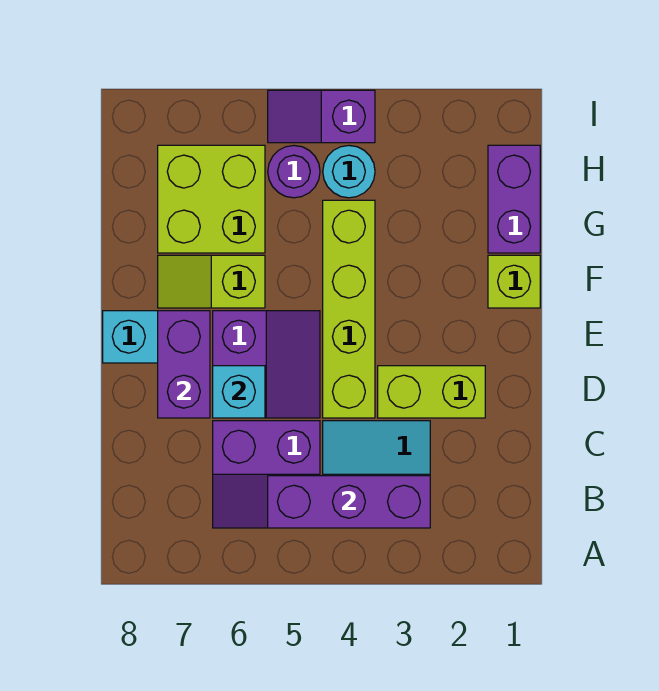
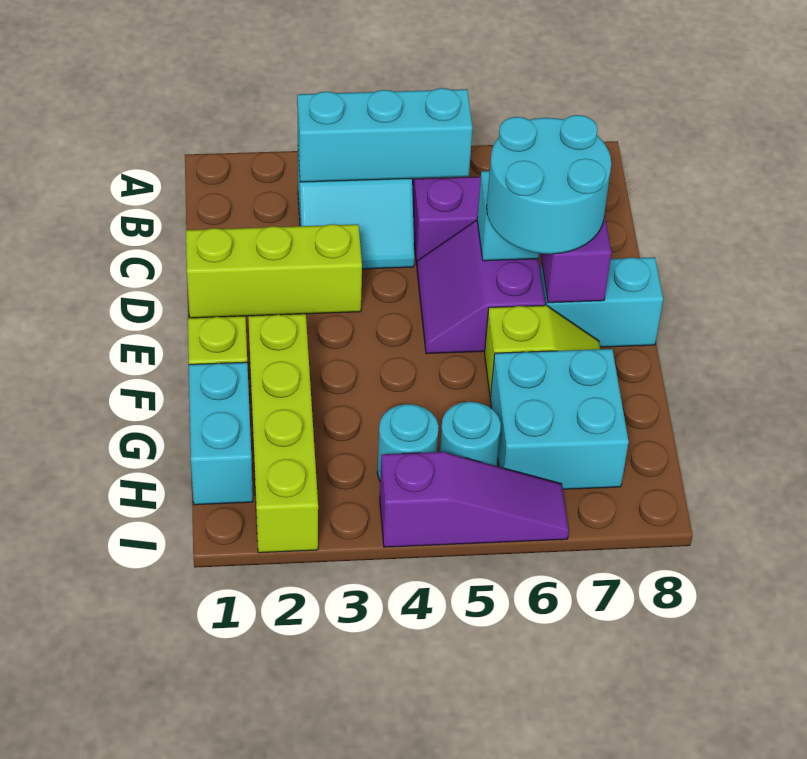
purple brick B3:B5 level 2 -> cyan brick B3:B5 level 2
lime brick D2:D3 level 1 -> lime brick D1:D3 level 1
lime brick D4:G4 level 1 -> lime brick F2:I2 level 1
none -> cyan round brick D6:E7 level 3
purple brick G1:H1 level 1 -> cyan brick G1:H1 level 1
lime brick G6:H7 level 1 -> cyan brick G6:H7 level 1
purple round brick H5 level 1 -> cyan round brick H5 level 1
purple slope I4:I5 level 1 top 4 -> purple slope I4:I6 level 1 top 4

